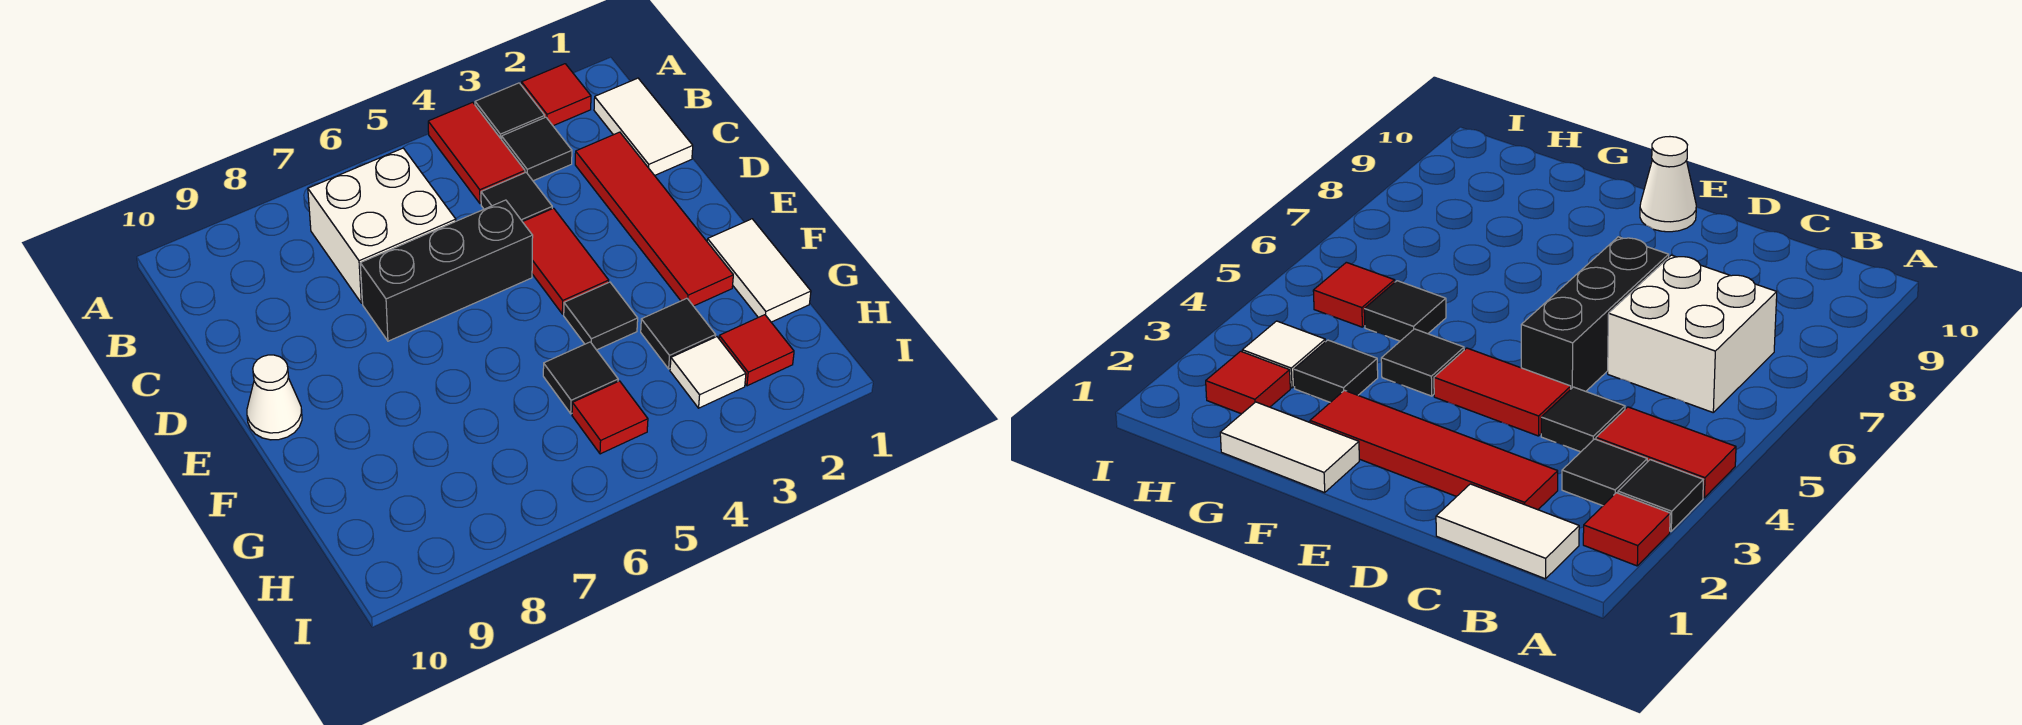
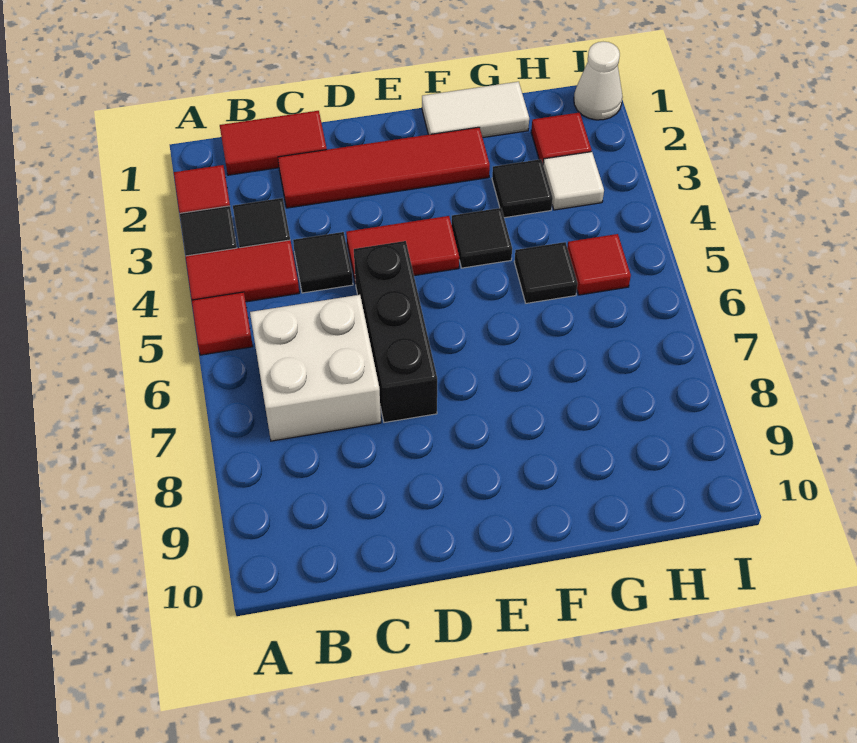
none -> red tile A5 level 1
white tile B1:C1 level 1 -> red tile B1:C1 level 1
white cone E10 level 1 -> white cone I1 level 1

